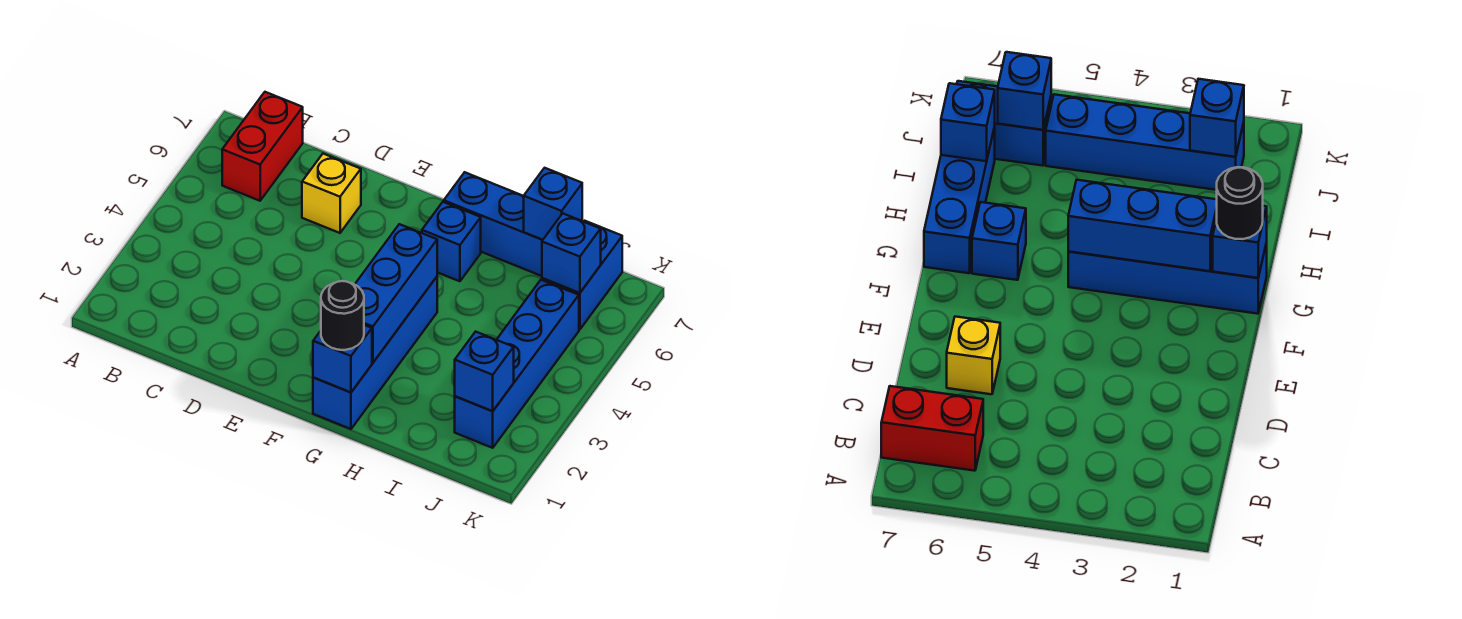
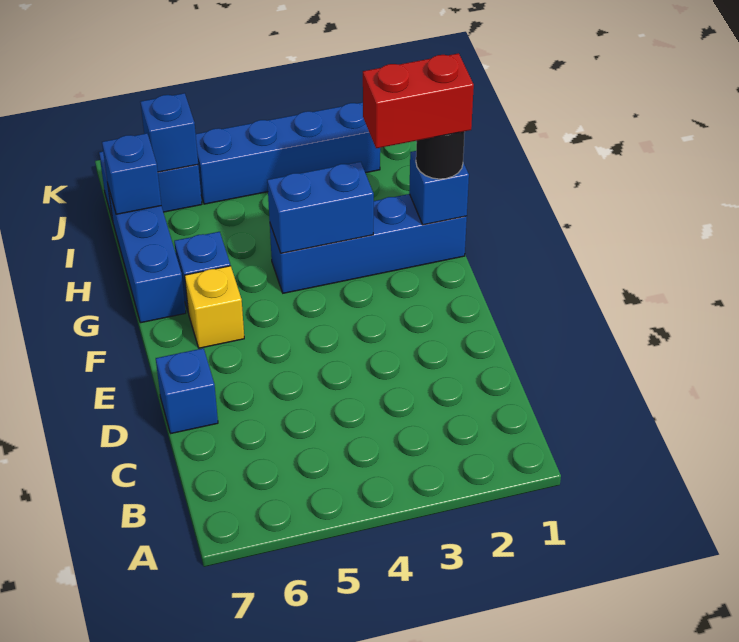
red brick B6:B7 level 1 -> red brick G1:G2 level 4
yellow brick D6 level 1 -> yellow brick F6 level 1
blue brick G2:G4 level 2 -> blue brick G3:G4 level 2
blue brick J2 level 2 -> blue brick D7 level 1

